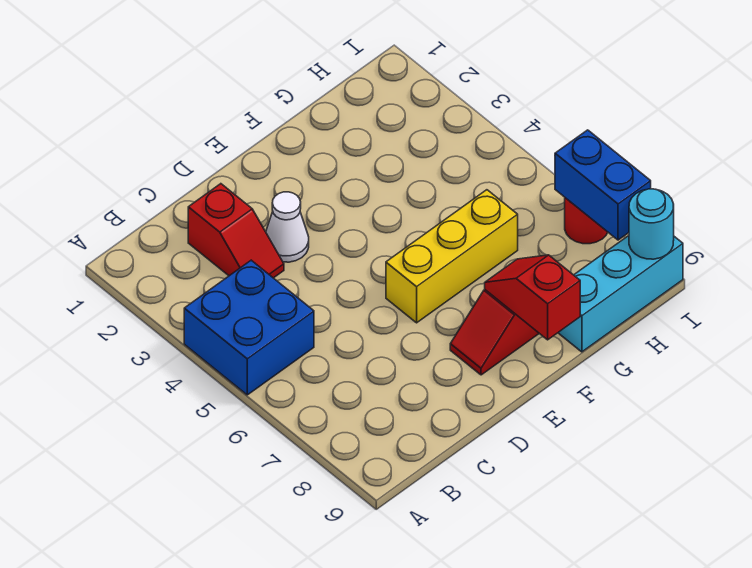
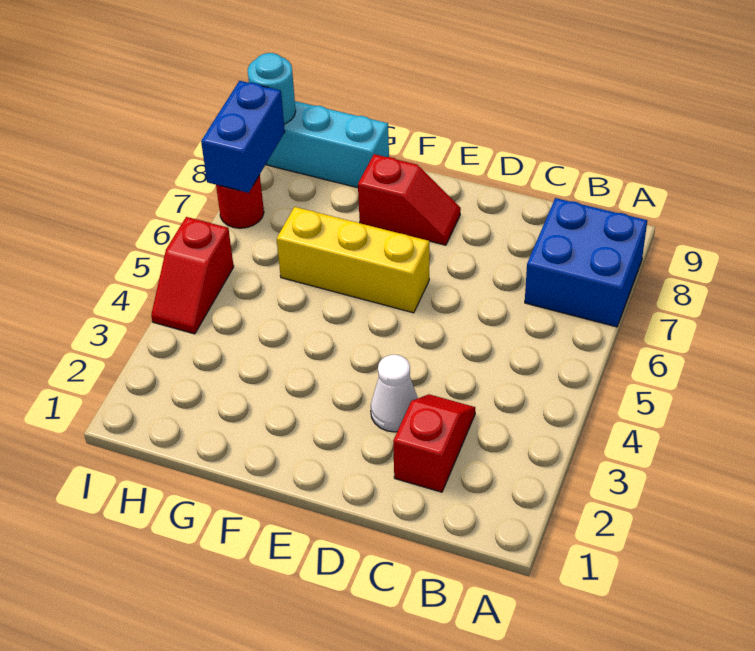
blue brick A4:B5 level 1 -> blue brick A7:B8 level 1
red slope F8:F9 level 2 top 9 -> red slope I4:I5 level 1 top 5

